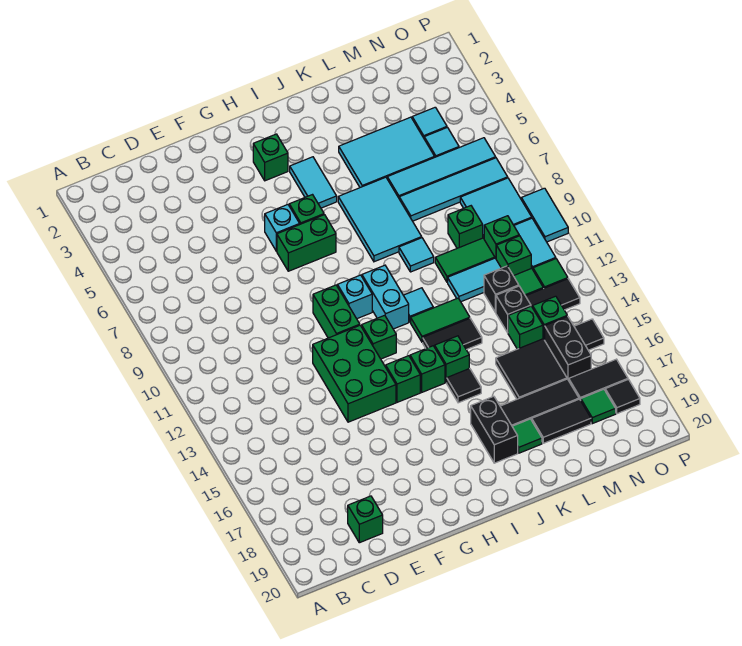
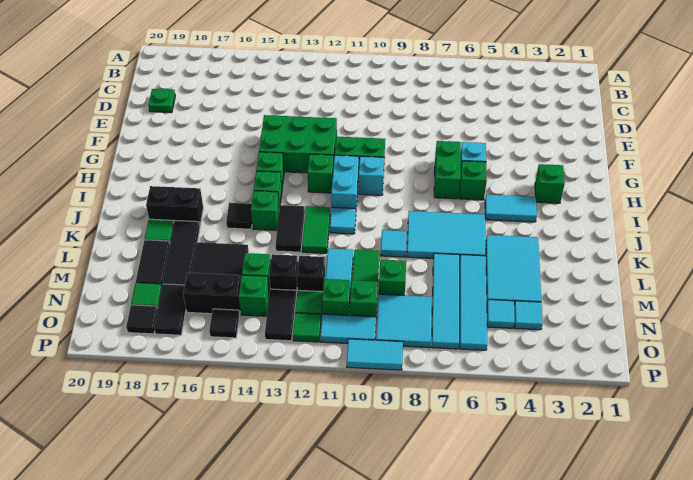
green brick D19 level 1 -> green plate D19 level 1
cyan brick I10:I11 level 1 -> cyan brick H11:I11 level 1

